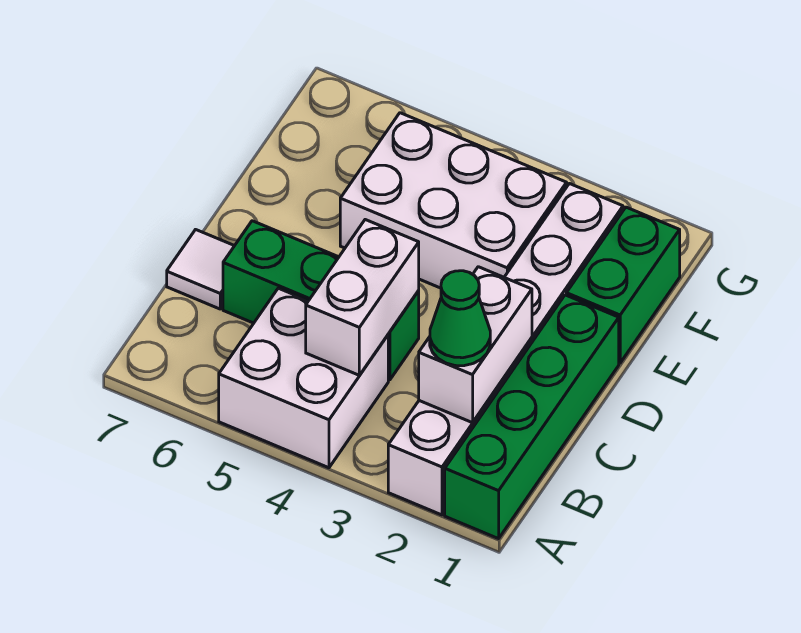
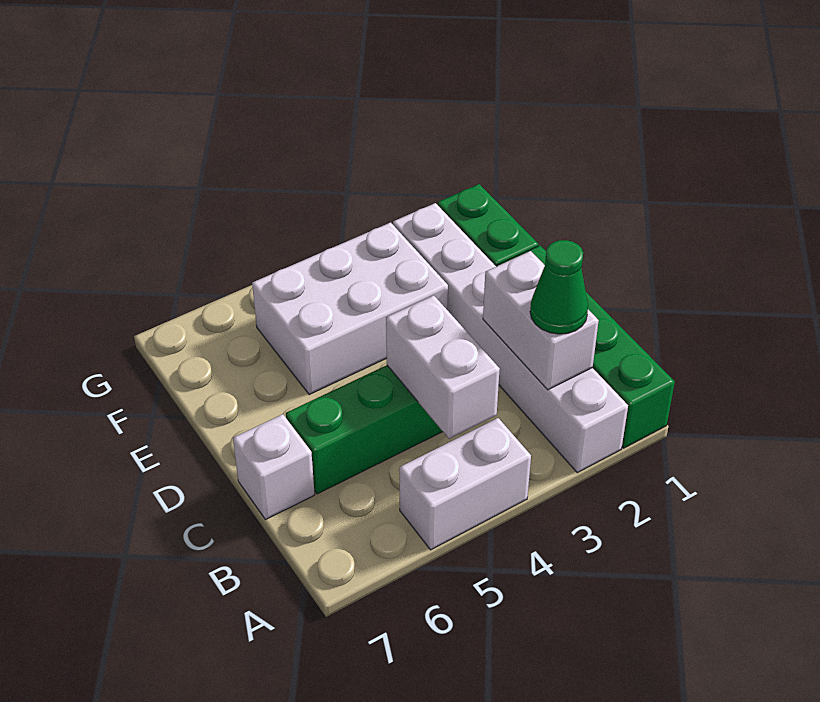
white brick A4:B5 level 1 -> white brick A4:A5 level 1
white tile C7 level 1 -> white brick C7 level 1

